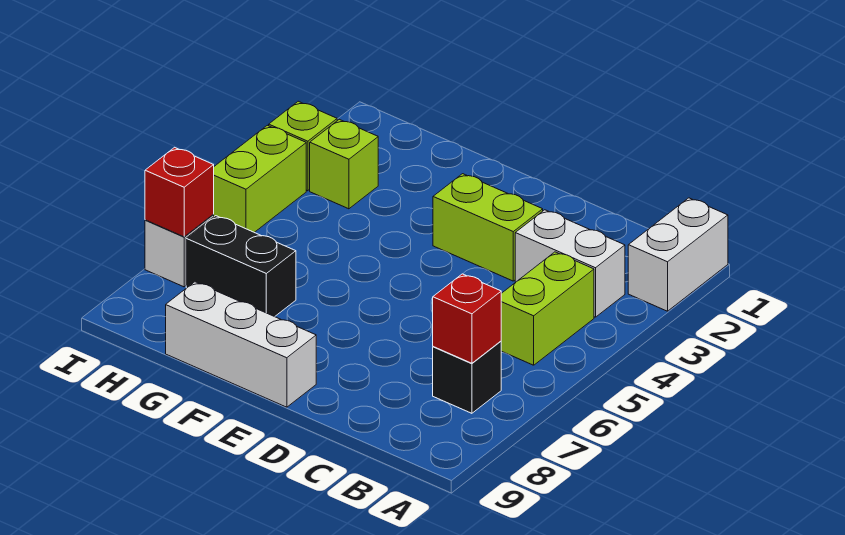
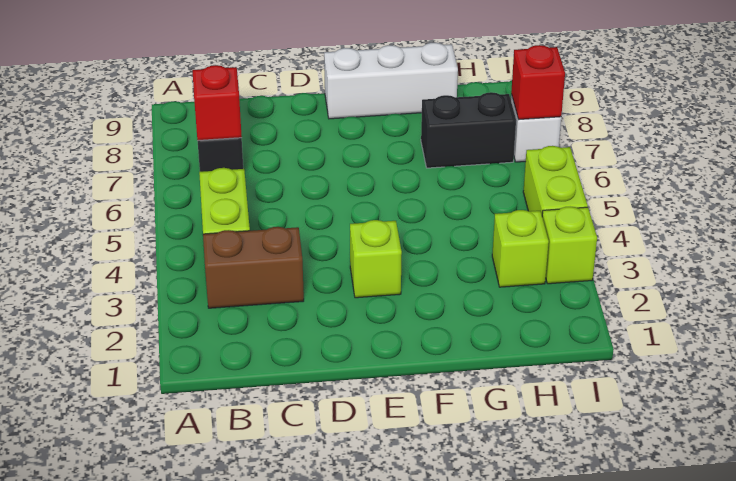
white brick A1:A2 level 1 -> none
white brick B3:C3 level 1 -> brown brick B3:C3 level 1
lime brick D3:E3 level 1 -> lime brick E3 level 1

